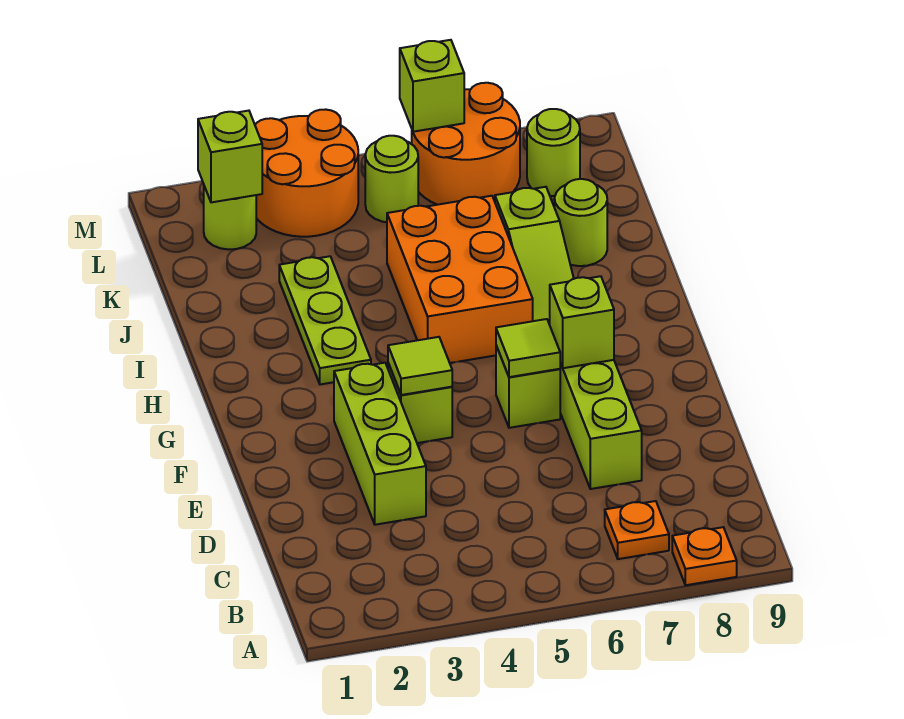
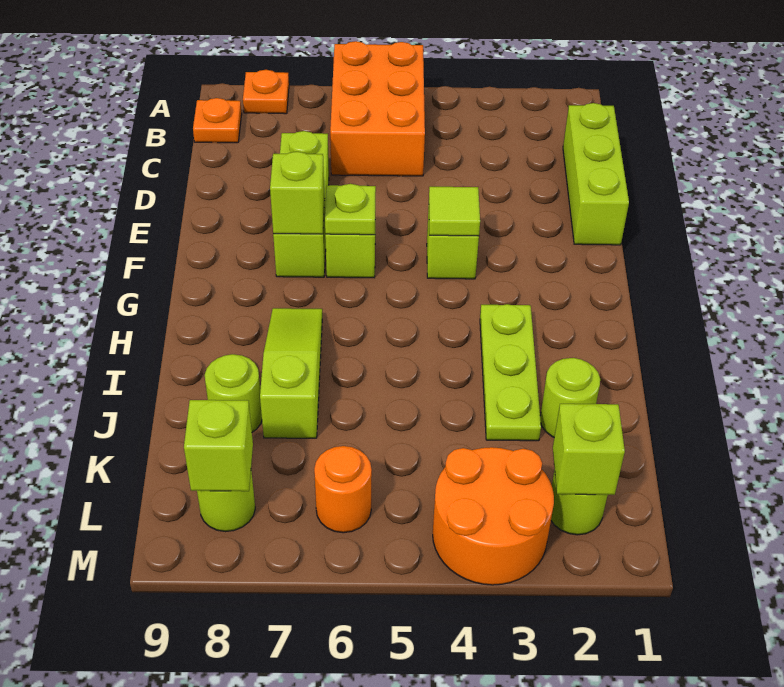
orange plate B7 level 1 -> orange plate B9 level 1
lime brick D3:F3 level 1 -> lime brick C1:E1 level 1
lime tile F6 level 2 -> lime plate F6 level 2
orange brick H5:J6 level 1 -> orange brick A5:C6 level 1
lime round brick L5 level 1 -> lime round brick J2 level 1
orange round brick L6:M7 level 1 -> orange round brick L6 level 1
lime brick M6 level 2 -> lime brick L8 level 2

